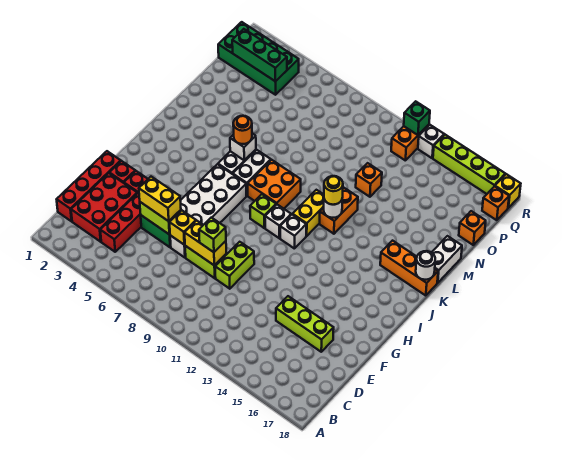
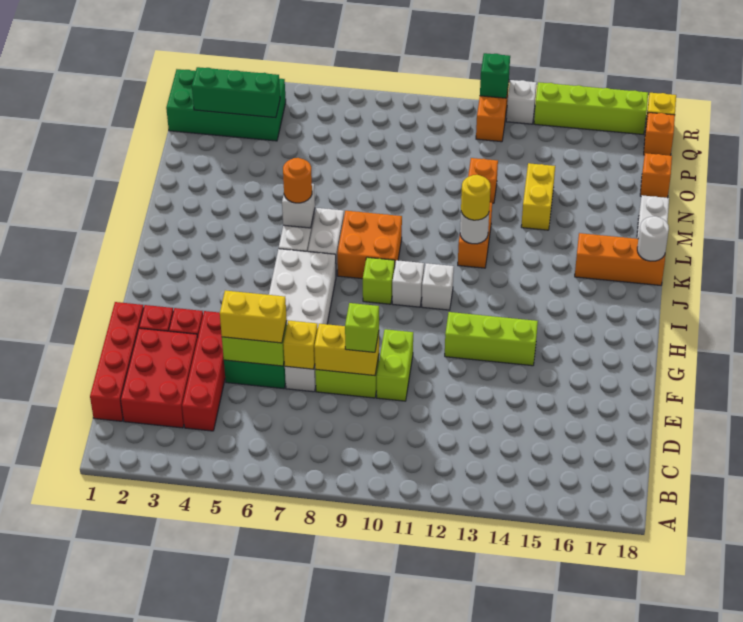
lime brick E14:E16 level 1 -> lime brick G12:G14 level 1
yellow brick J11:K11 level 1 -> yellow brick M14:N14 level 1

